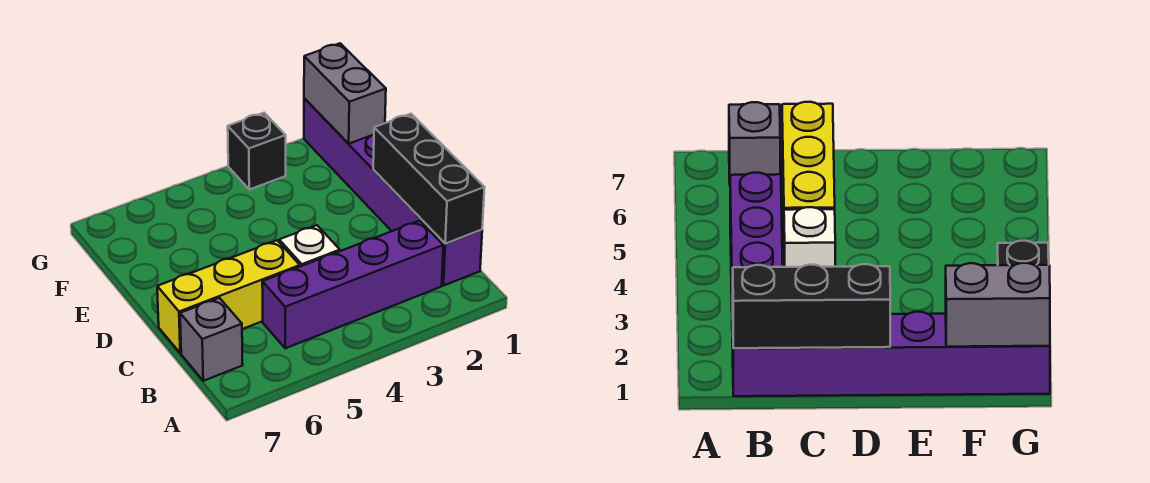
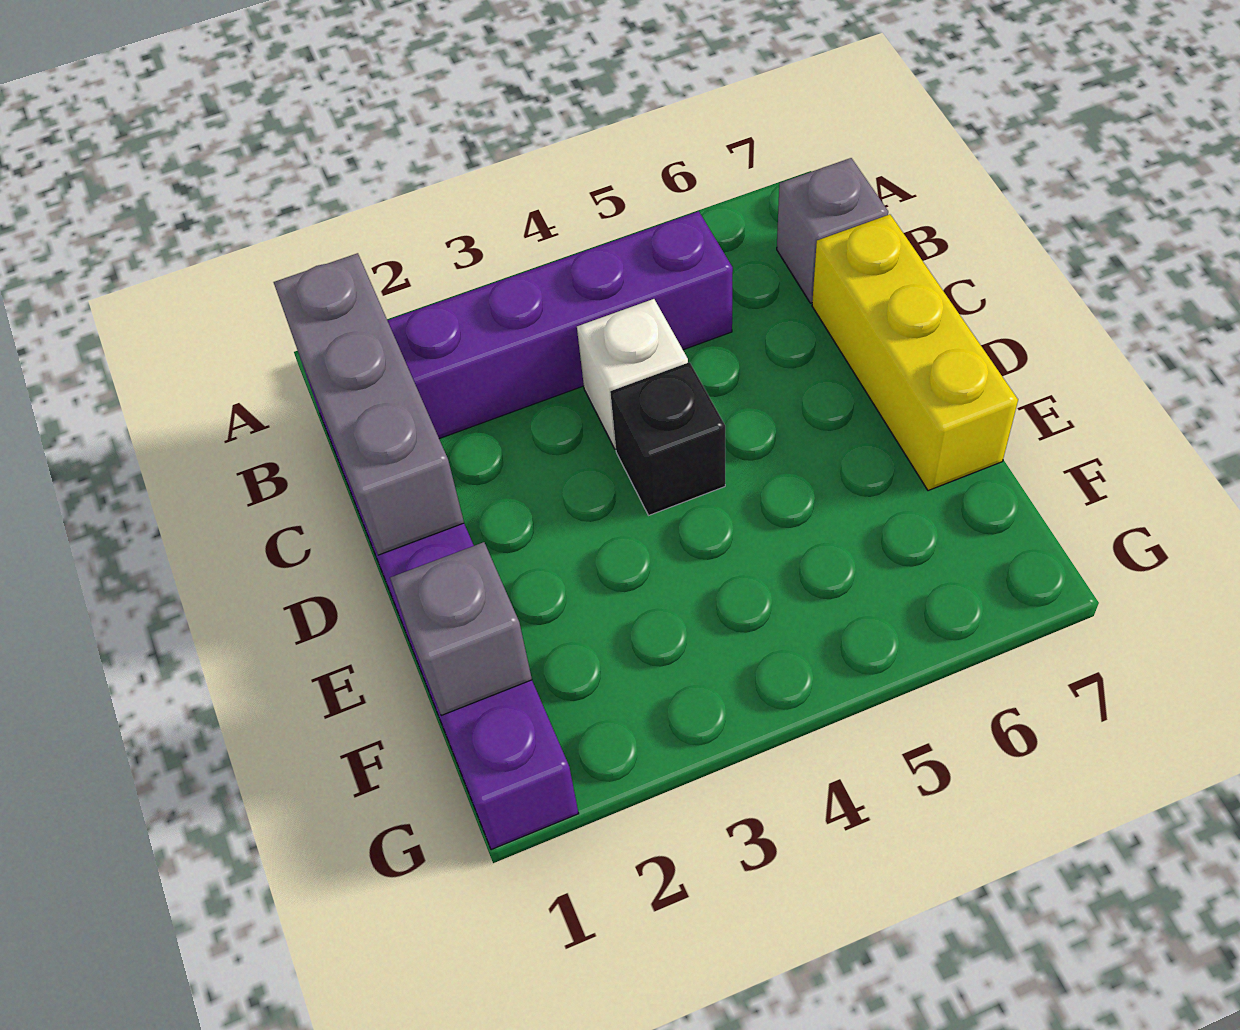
black brick B1:D1 level 2 -> grey brick B1:D1 level 2
yellow brick C5:C7 level 1 -> yellow brick C7:E7 level 1
grey brick F1:G1 level 2 -> grey brick F1 level 2
black brick G3 level 1 -> black brick D4 level 1

